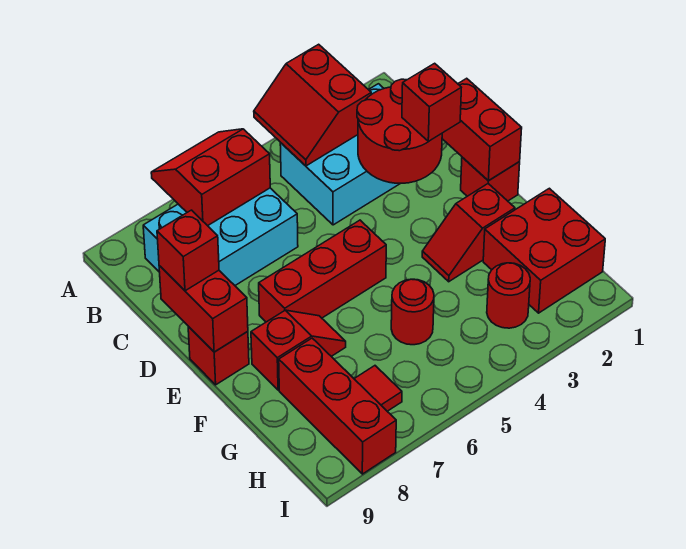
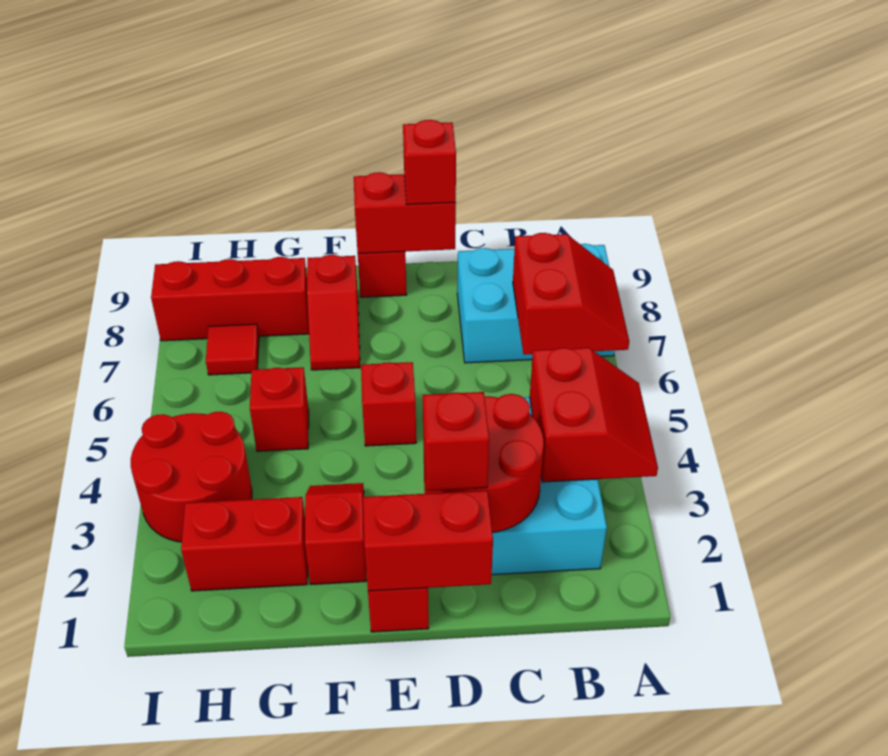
red slope A3:B4 level 2 top 3 -> red slope A3:B4 level 2 top B
cyan brick B6:C8 level 1 -> cyan brick A7:C8 level 1
red brick E5:E7 level 1 -> red brick E5 level 1
red brick G1:H2 level 1 -> red brick G2:H2 level 1
red round brick G5 level 1 -> red brick G5 level 1
red round brick H3 level 1 -> red round brick H3:I4 level 1

